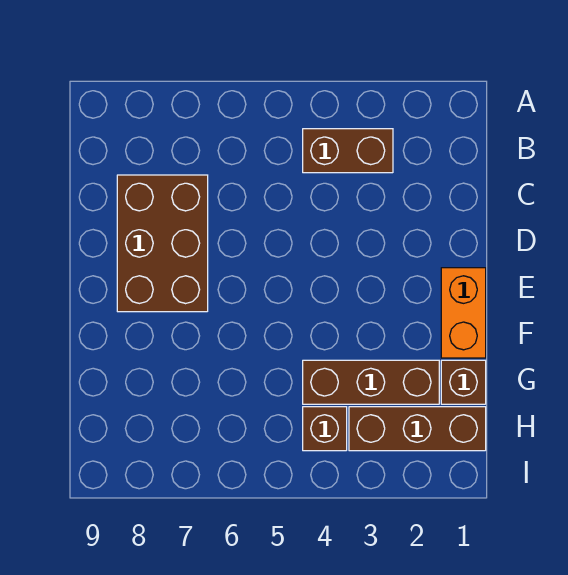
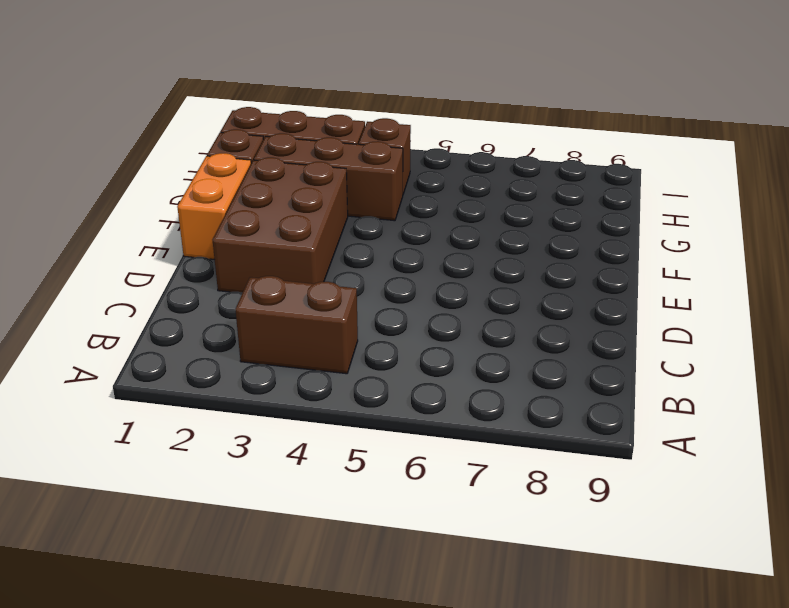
brown brick C7:E8 level 1 -> brown brick D2:F3 level 1

